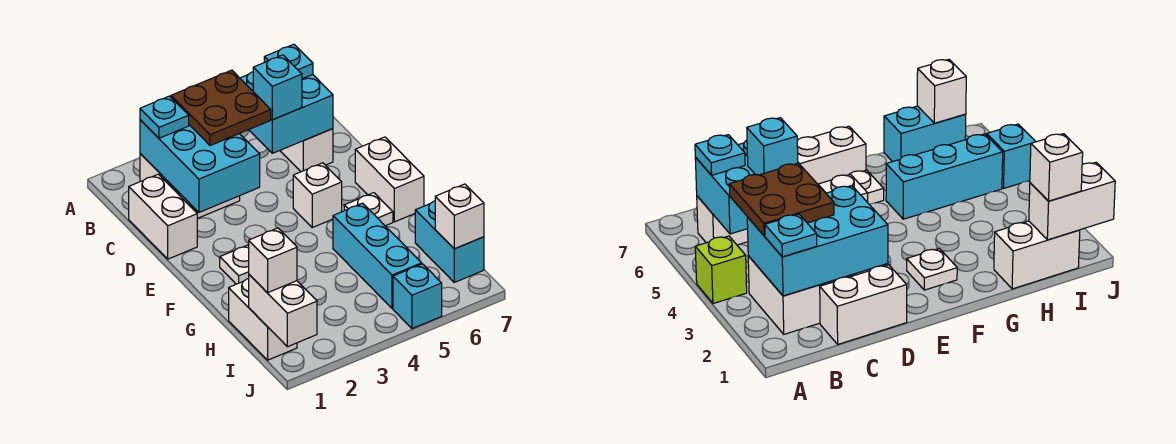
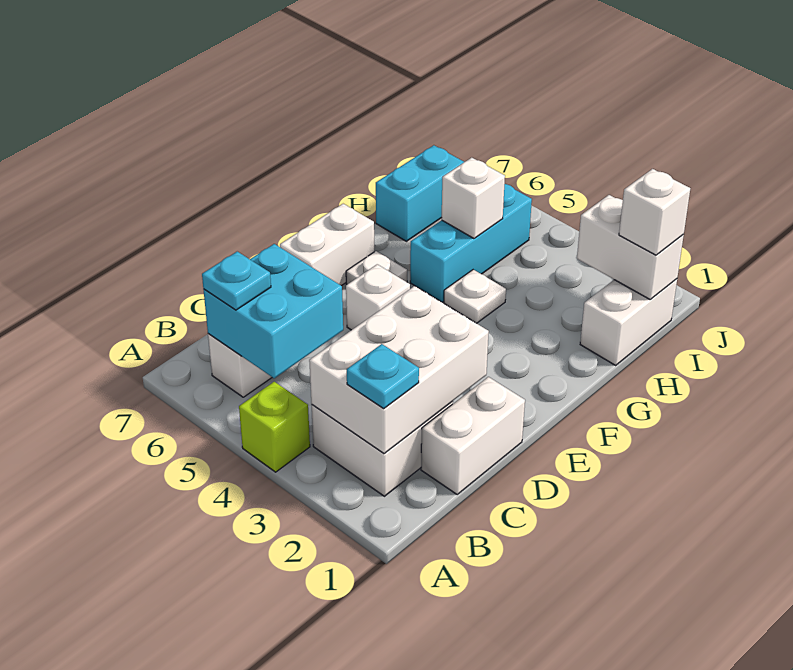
cyan brick B2:D3 level 2 -> white brick B2:D3 level 2
brown plate B3:C4 level 3 -> none
cyan brick C5 level 3 -> none
white plate F2 level 1 -> white plate G4 level 1
white brick I1:J1 level 2 -> white brick I1:I2 level 2
white brick I7 level 2 -> white brick H5 level 2
cyan brick J5 level 1 -> none

